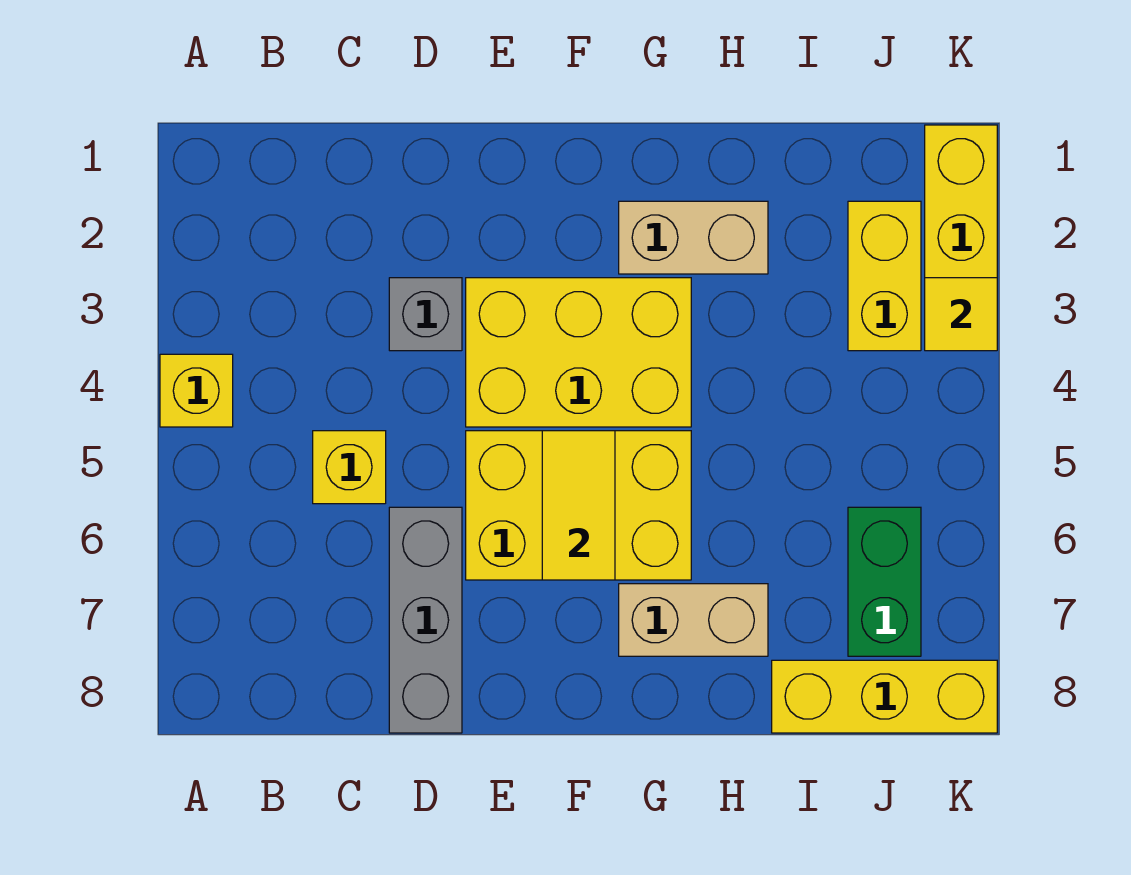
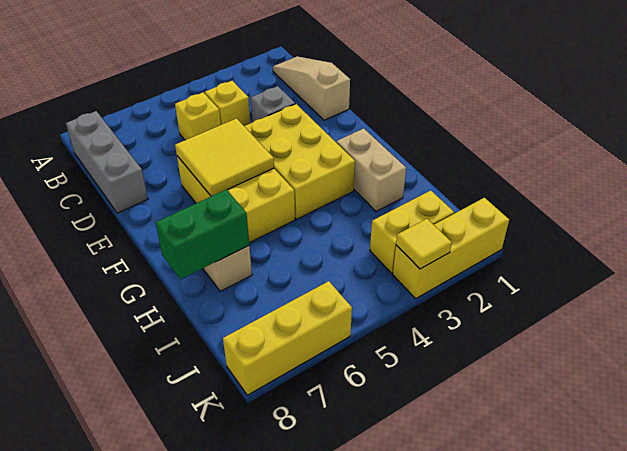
yellow brick A4 level 1 -> yellow brick C4 level 1
none -> tan slope B1:D1 level 1 top D
grey brick D6:D8 level 1 -> grey brick B8:D8 level 1
yellow tile F5:F6 level 2 -> yellow tile E5:F6 level 2
yellow brick I8:K8 level 1 -> yellow brick K6:K8 level 1
green brick J6:J7 level 1 -> green brick H7:H8 level 2

